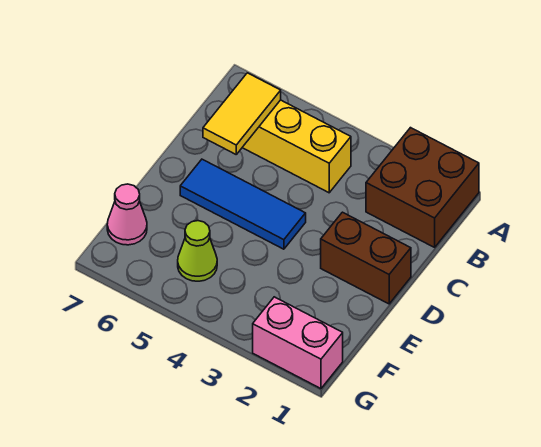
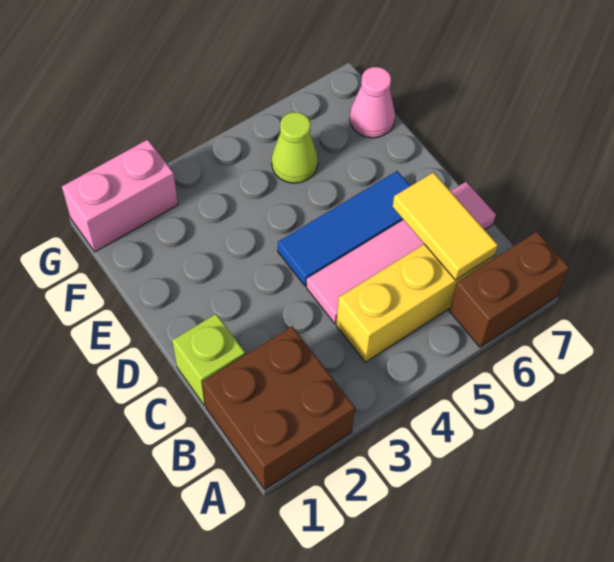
none -> lime brick C1 level 1
none -> pink tile C4:C7 level 1
brown brick D1:D2 level 1 -> brown brick A6:A7 level 1

